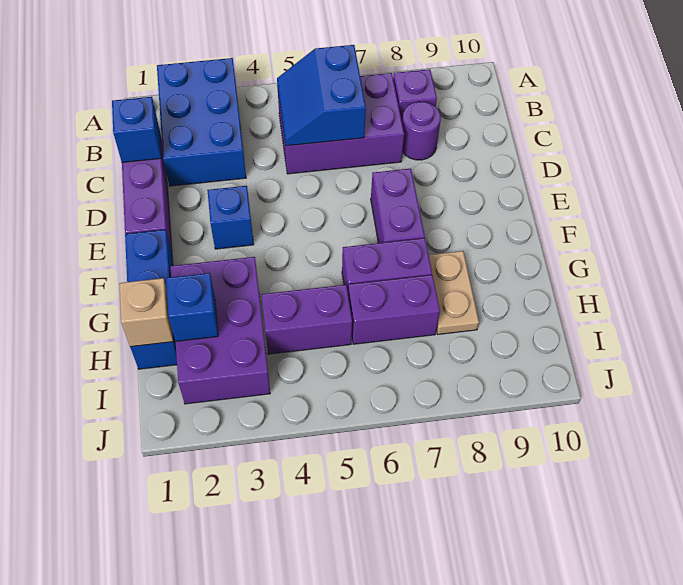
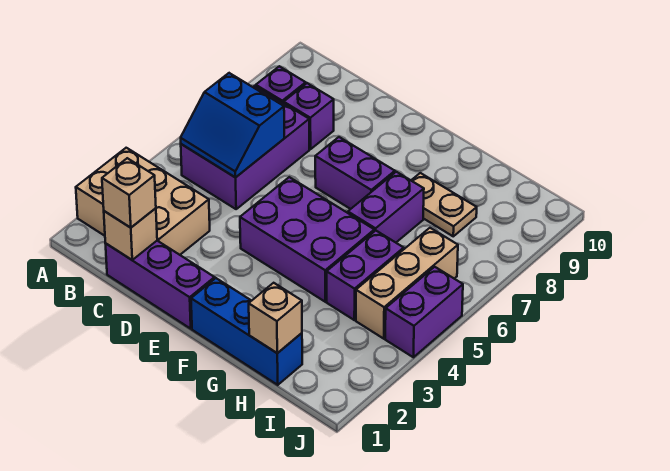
blue brick A2:C3 level 1 -> tan brick A2:C3 level 1
blue brick C1 level 2 -> tan brick C1 level 2
none -> tan brick C1 level 3
purple round brick C8 level 1 -> purple brick C8 level 1
blue brick E3 level 1 -> none
purple brick G2:I3 level 1 -> purple brick E4:G5 level 1
blue brick H2 level 2 -> none
purple brick H6:H7 level 1 -> purple brick J4:J5 level 1
none -> tan brick I4:I6 level 1

